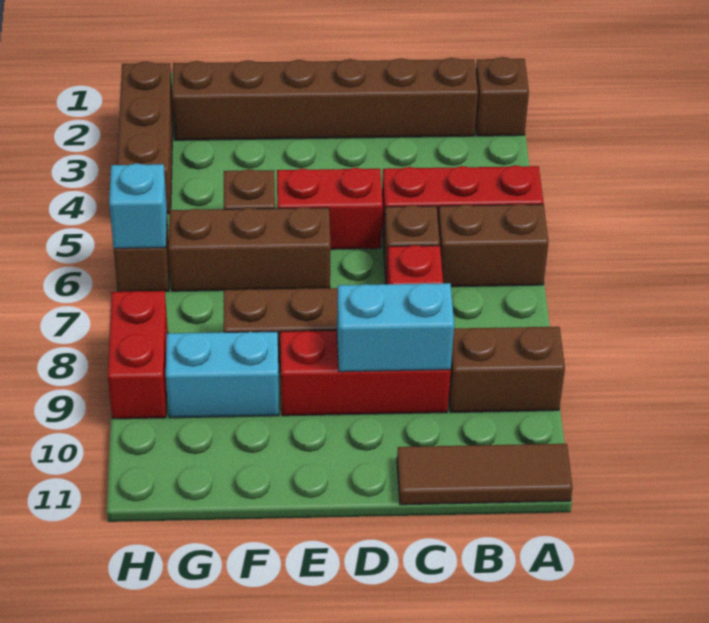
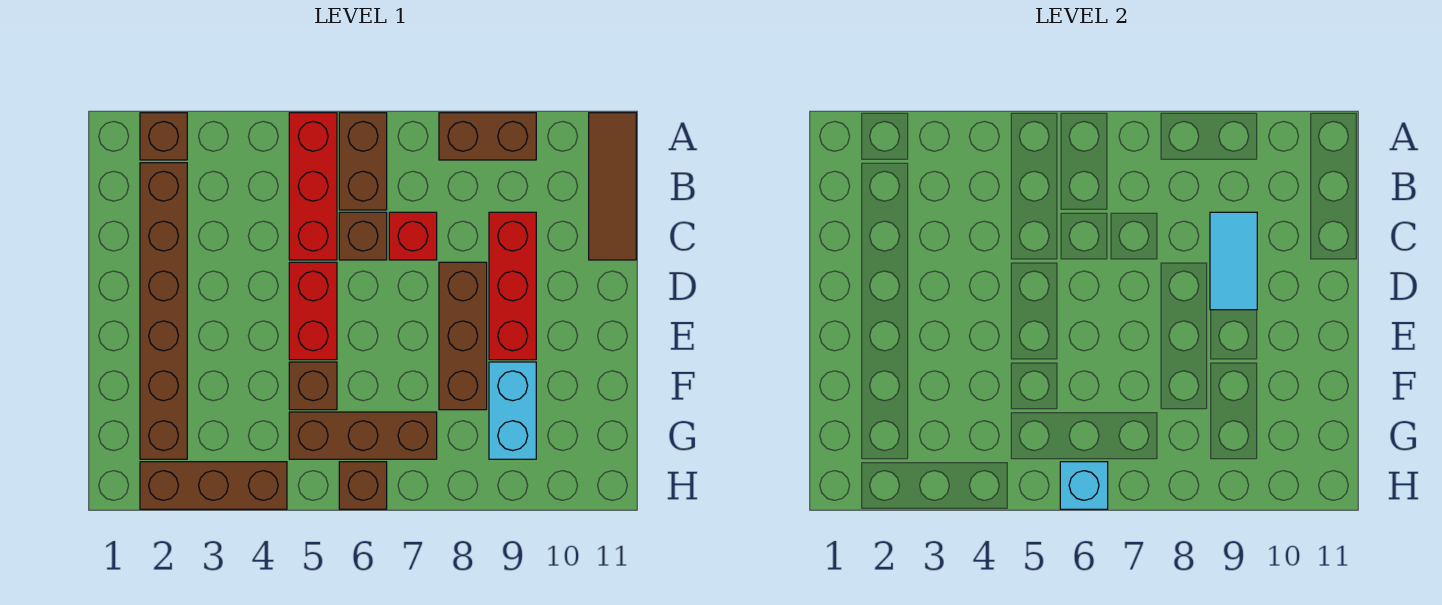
brown brick A9:B9 level 1 -> brown brick A8:A9 level 1
cyan brick C9:D9 level 2 -> cyan tile C9:D9 level 2
brown brick E6:G6 level 1 -> brown brick G5:G7 level 1
red brick H8:H9 level 1 -> none

